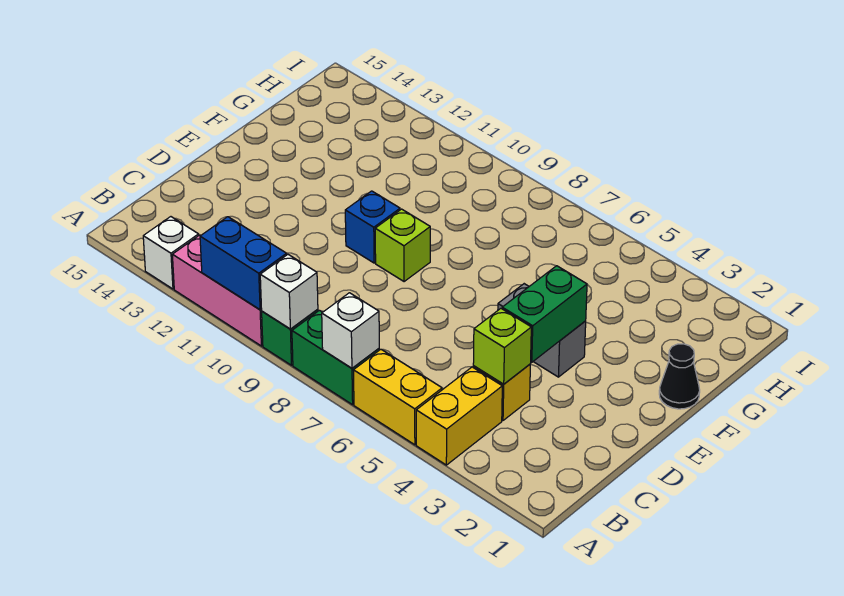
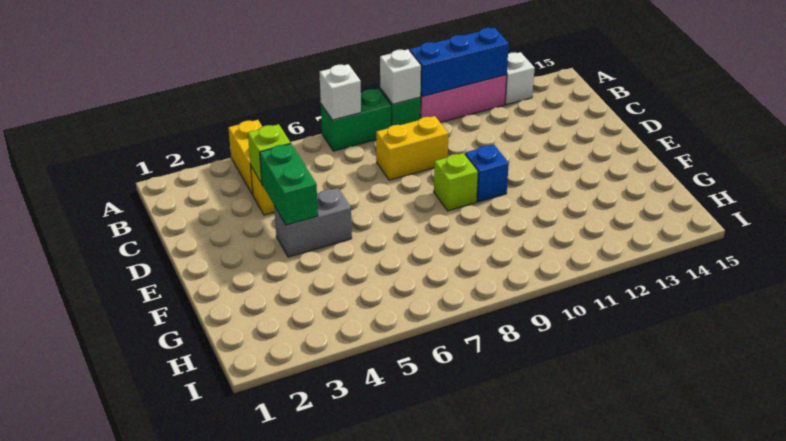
yellow brick A5:A6 level 1 -> yellow brick C8:C9 level 1
blue brick A10:A11 level 2 -> blue brick A10:A12 level 2
black cone F1 level 1 -> none

